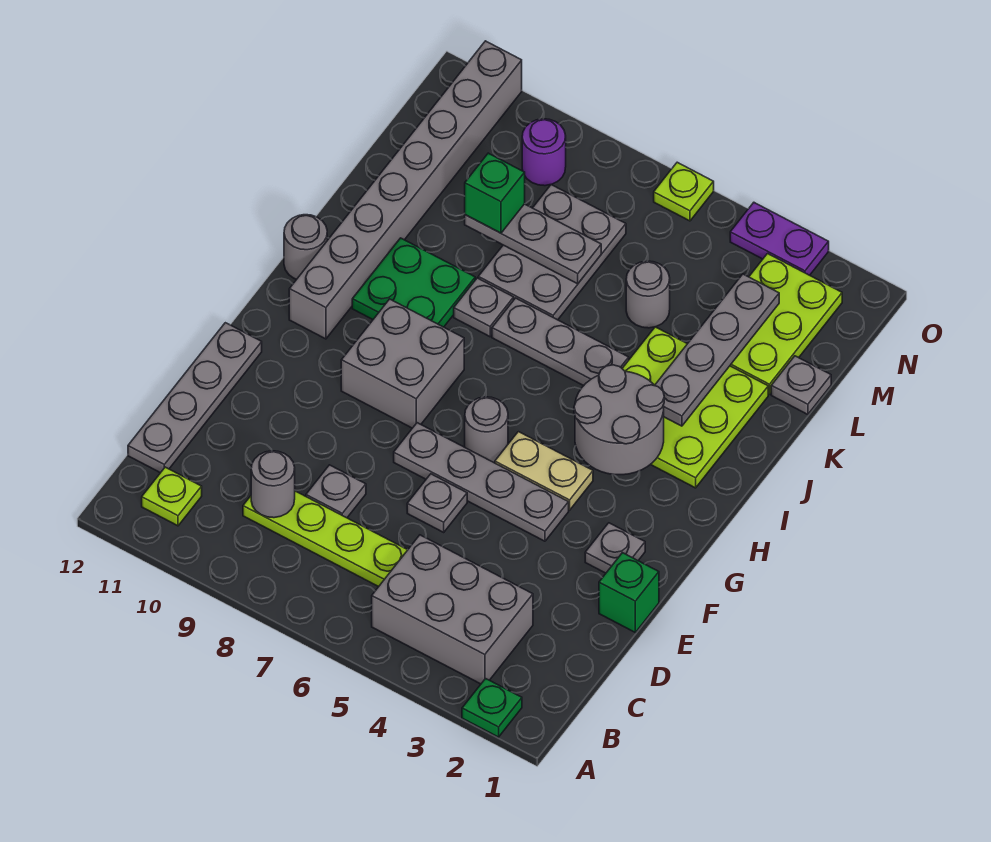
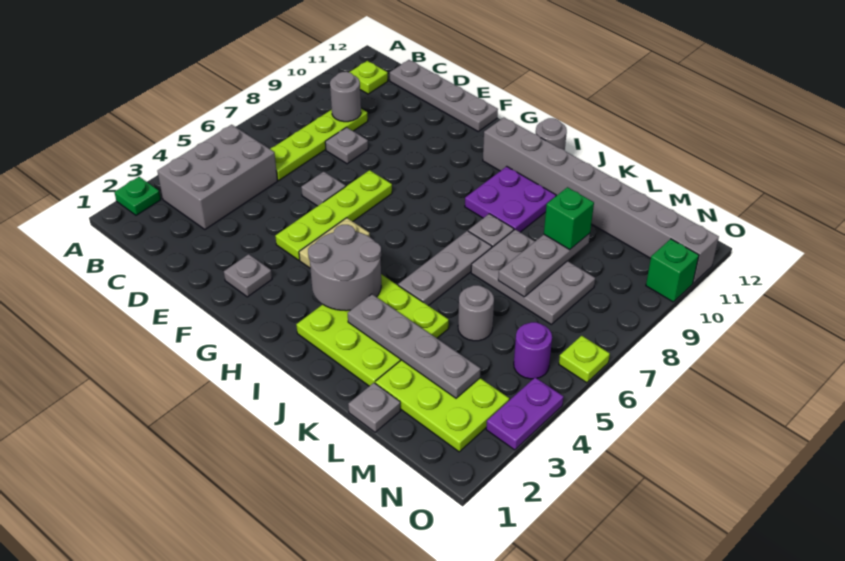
green brick E1 level 1 -> green brick O10 level 1
grey plate F4:F7 level 1 -> lime plate F4:F7 level 1
grey round brick G6 level 1 -> none
grey brick G8:H9 level 1 -> none
green plate I9:J10 level 1 -> purple plate I9:J10 level 1
purple round brick N9 level 1 -> purple round brick N5 level 1

